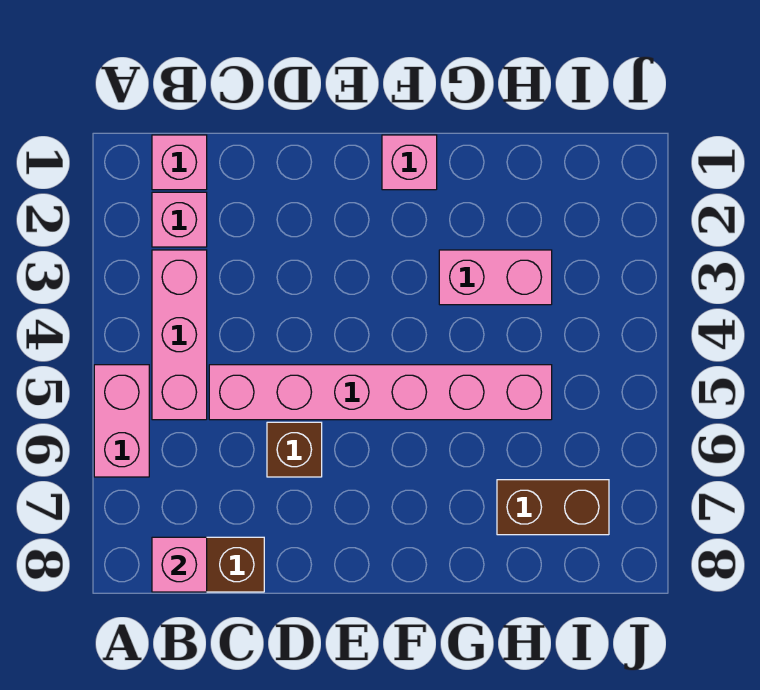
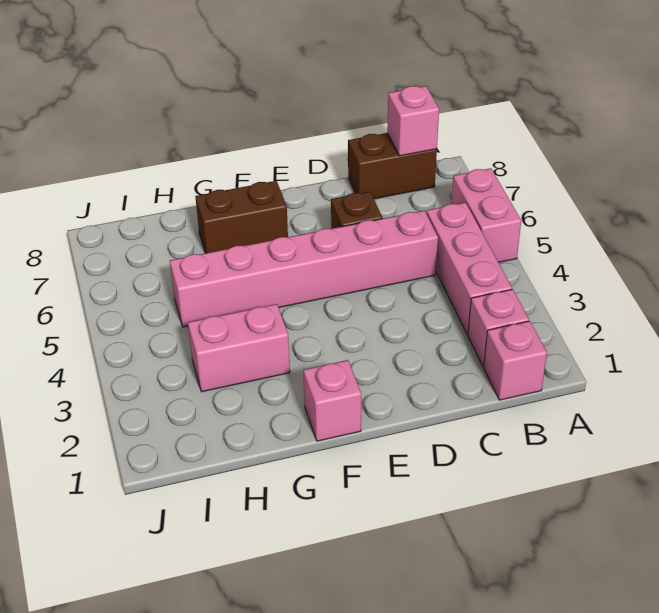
brown brick H7:I7 level 1 -> brown brick F7:G7 level 1

